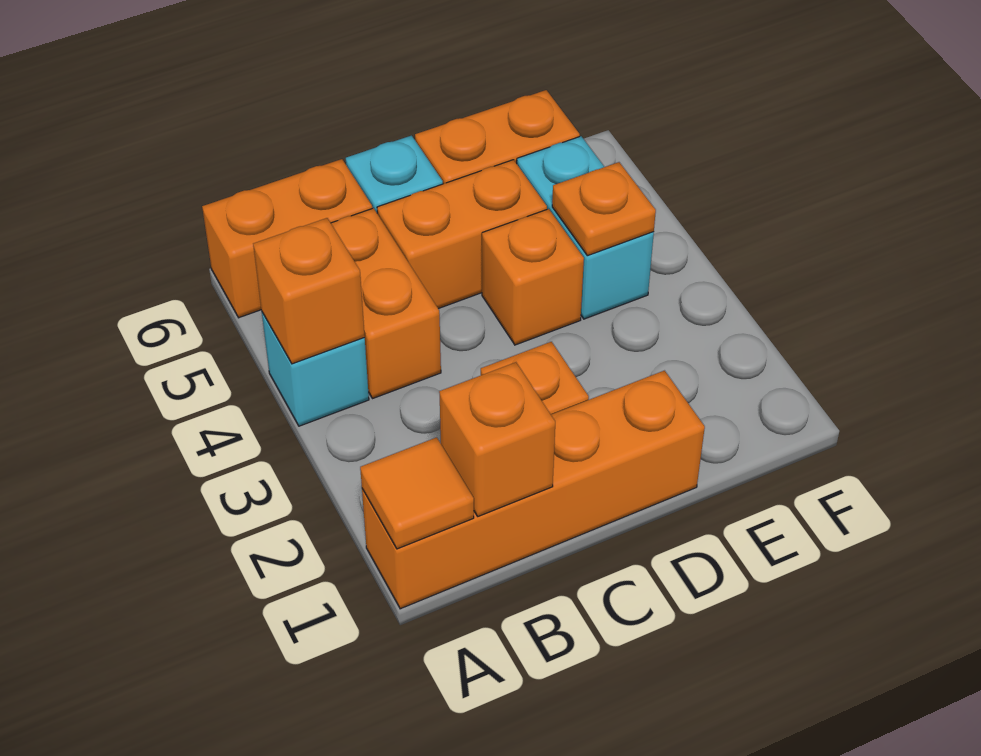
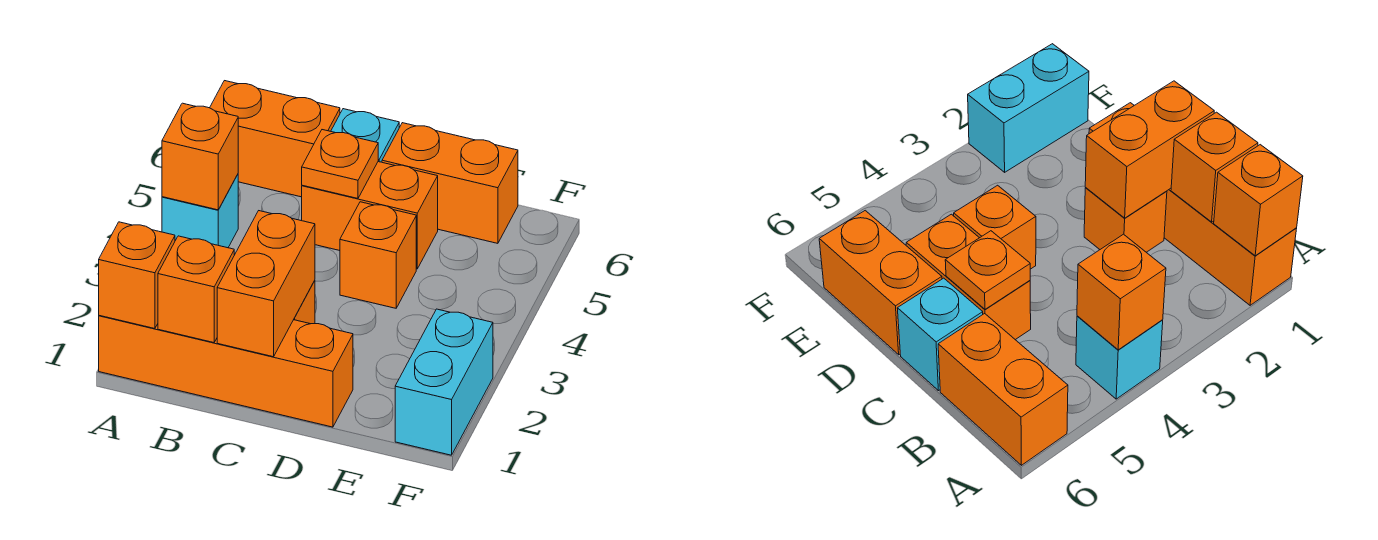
orange tile A1 level 2 -> orange brick A1 level 2
orange brick B4:B5 level 1 -> orange brick C1:C2 level 2
cyan brick E4:E5 level 1 -> cyan brick F1:F2 level 1
orange plate E4 level 2 -> orange plate C5 level 2

